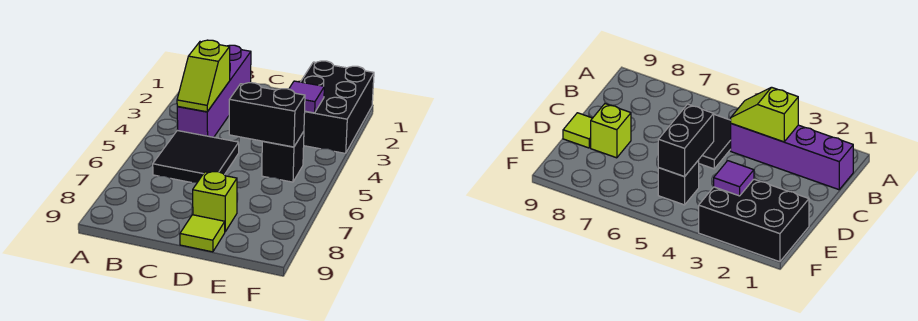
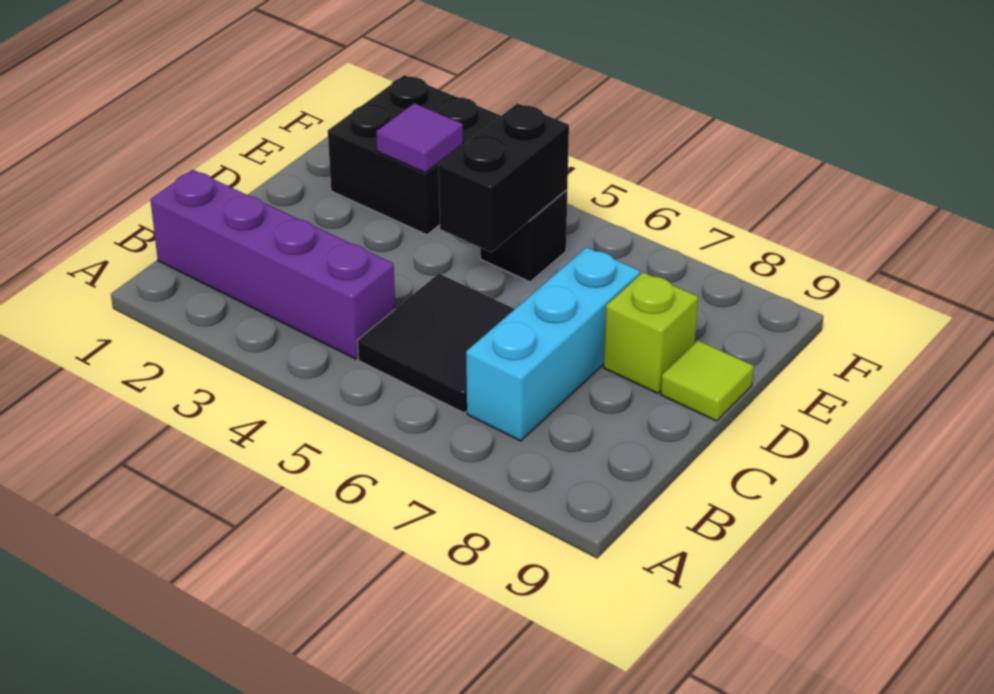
lime slope B3:B4 level 2 top 3 -> none
none -> cyan brick B7:D7 level 1
black brick E1:F3 level 1 -> black brick E2:F3 level 1

